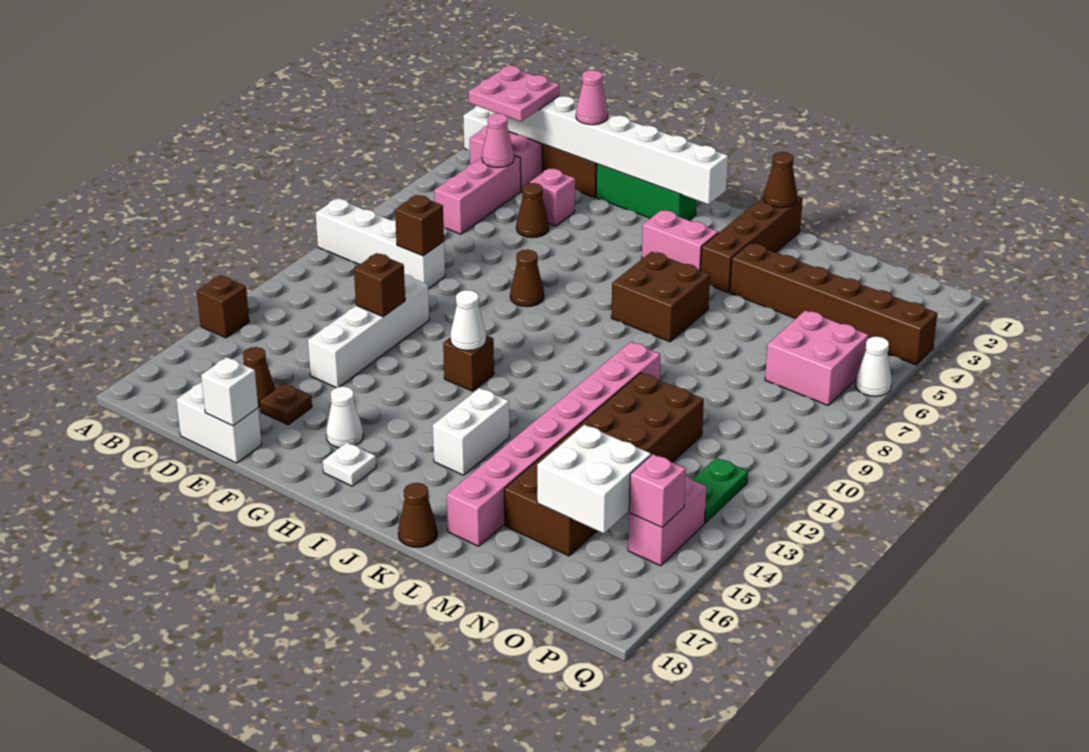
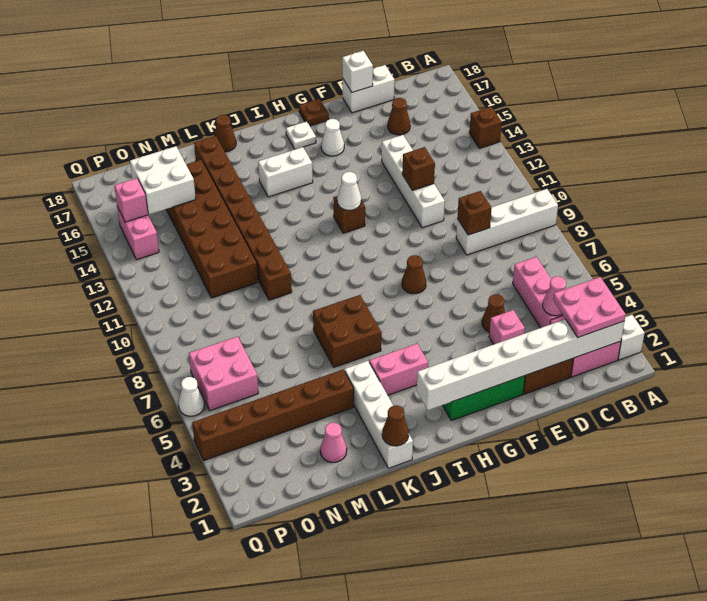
pink cone E2 level 3 -> pink cone M2 level 1
brown plate E16 level 1 -> brown plate G18 level 1
white brick J14:J15 level 1 -> white brick I15:J15 level 1
brown brick K1:K4 level 1 -> white brick K1:K4 level 1
pink brick L10:L17 level 1 -> brown brick L10:L17 level 1
green plate P12:P13 level 1 -> none

